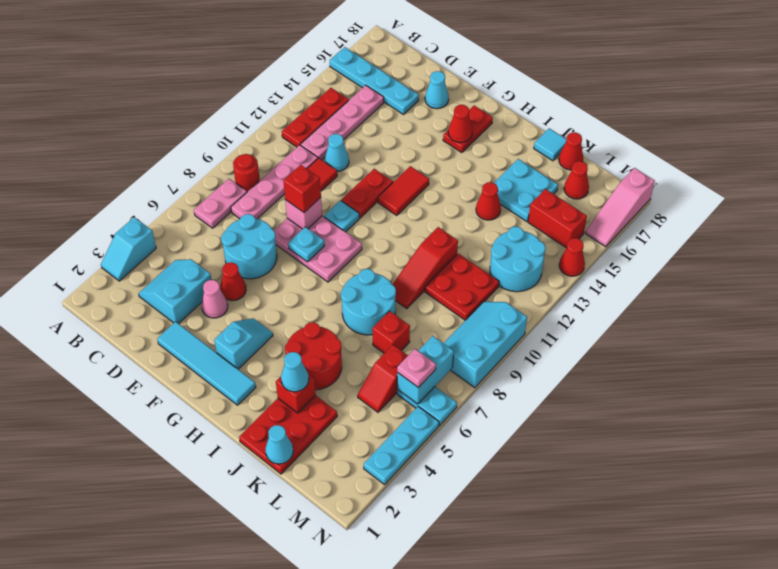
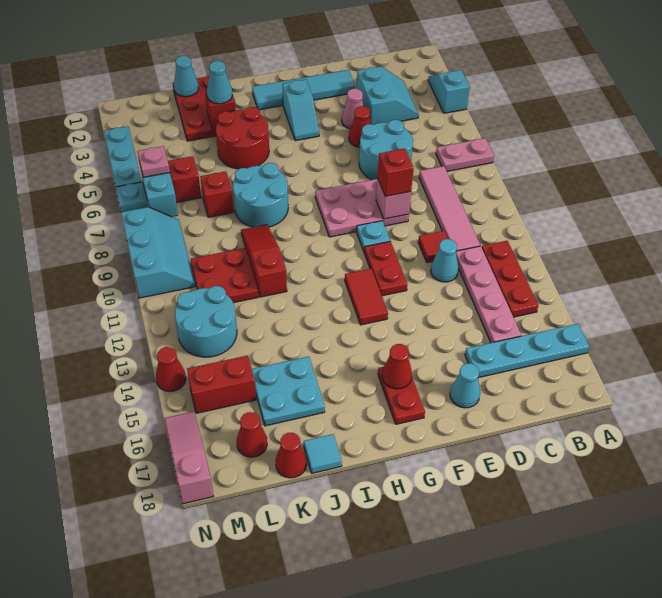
pink plate B7:B8 level 1 -> pink plate A7:B7 level 1
red round brick B9 level 1 -> none
pink plate C8:C11 level 1 -> pink tile C8:C11 level 1
cyan plate F8 level 2 -> none
red cone J14 level 1 -> none

